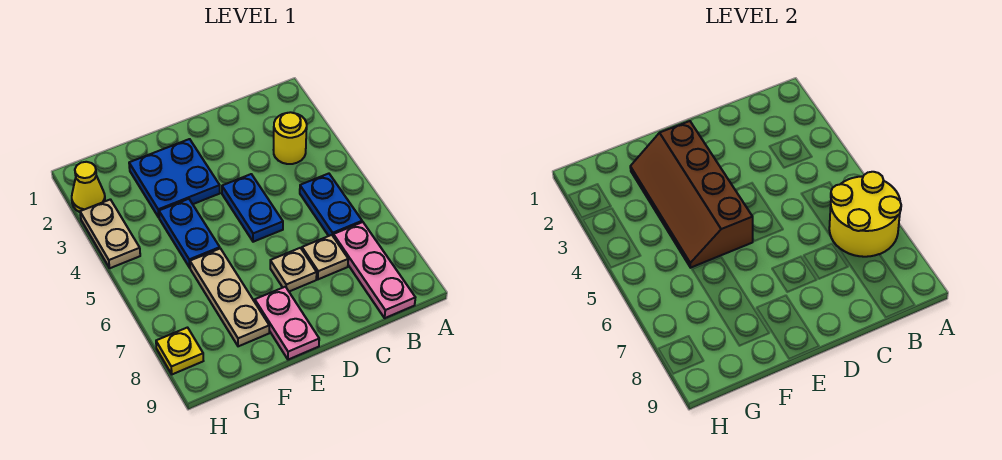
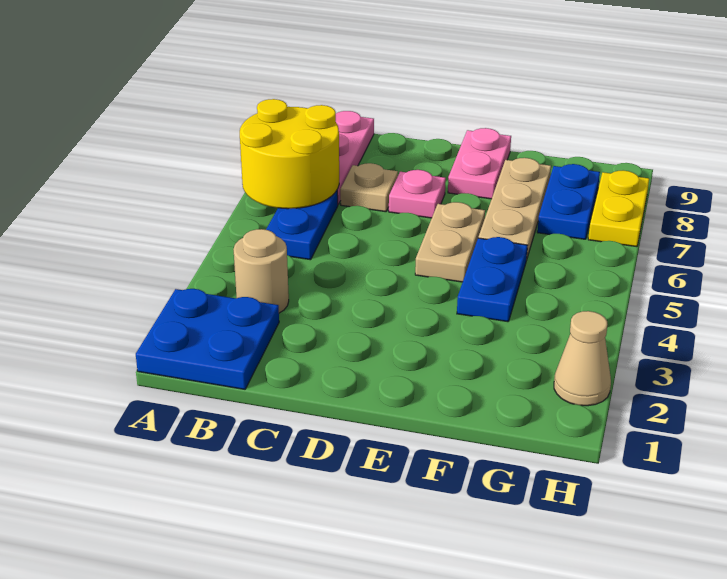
yellow round brick B3 level 1 -> tan round brick B3 level 1
blue plate D4:D5 level 1 -> blue plate G7:G8 level 1
tan plate D7 level 1 -> pink plate D7 level 1
blue plate E2:F3 level 1 -> blue plate A1:B2 level 1
brown slope E2:F5 level 2 top E -> none
yellow cone H2 level 1 -> tan cone H2 level 1
tan plate H3:H4 level 1 -> tan plate E5:E6 level 1
yellow plate H8 level 1 -> yellow plate H7:H8 level 1

